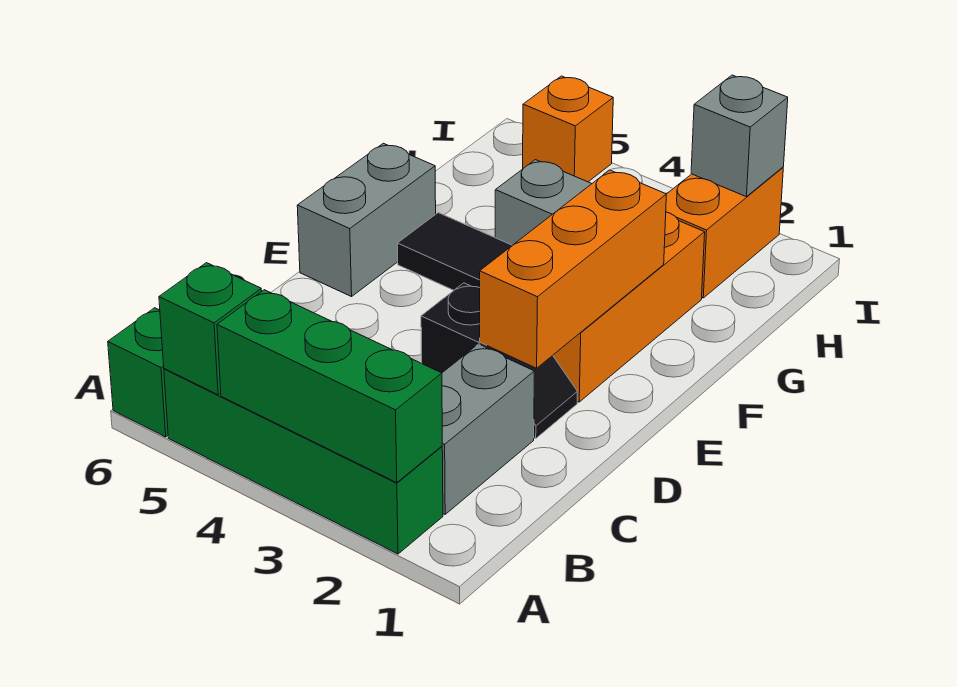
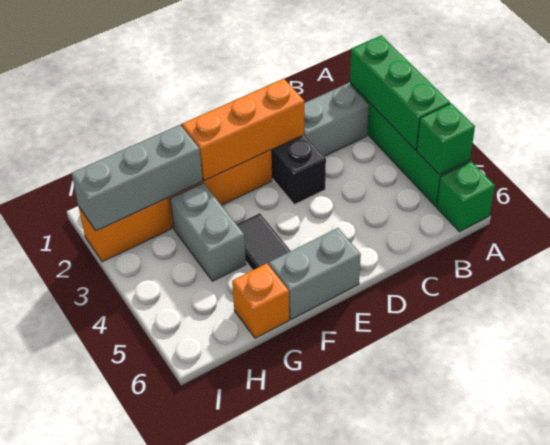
grey brick I2 level 2 -> grey brick G2:I2 level 2
orange brick I5 level 1 -> orange brick G6 level 1

